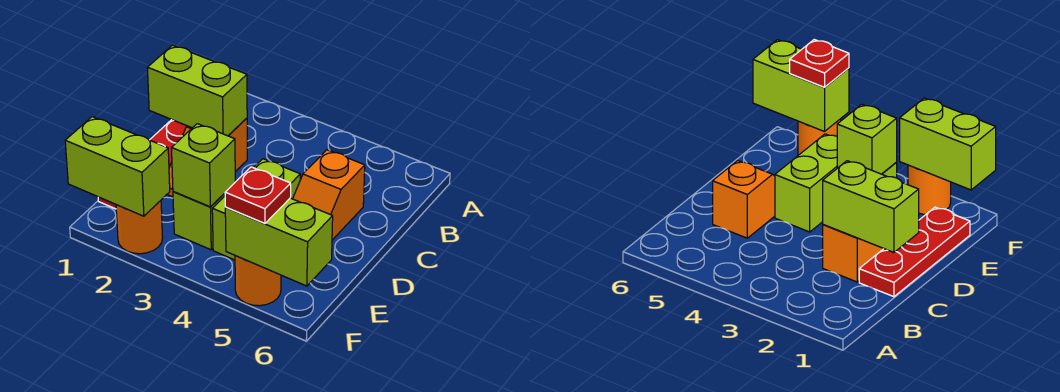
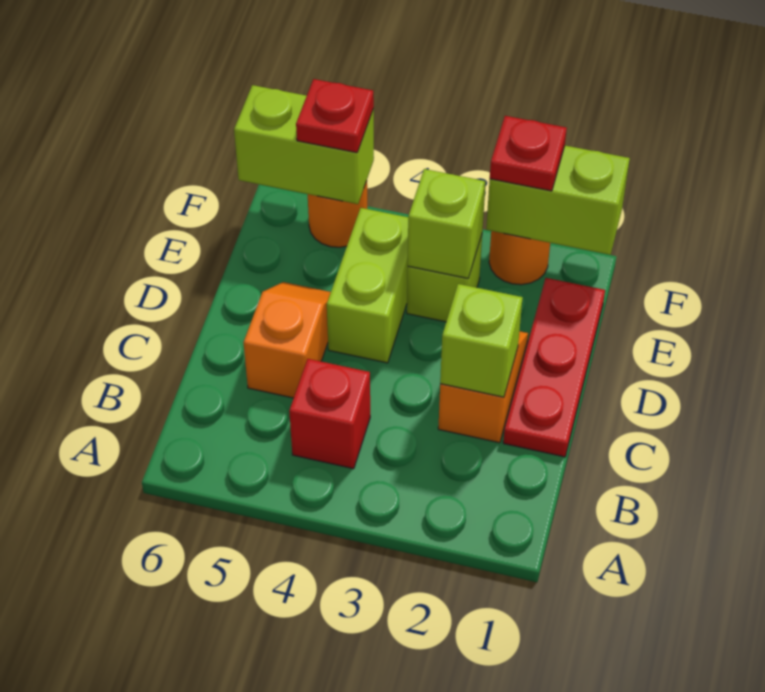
none -> red brick B4 level 1
lime brick C1:C2 level 2 -> lime brick C2 level 2
none -> red plate F2 level 3

